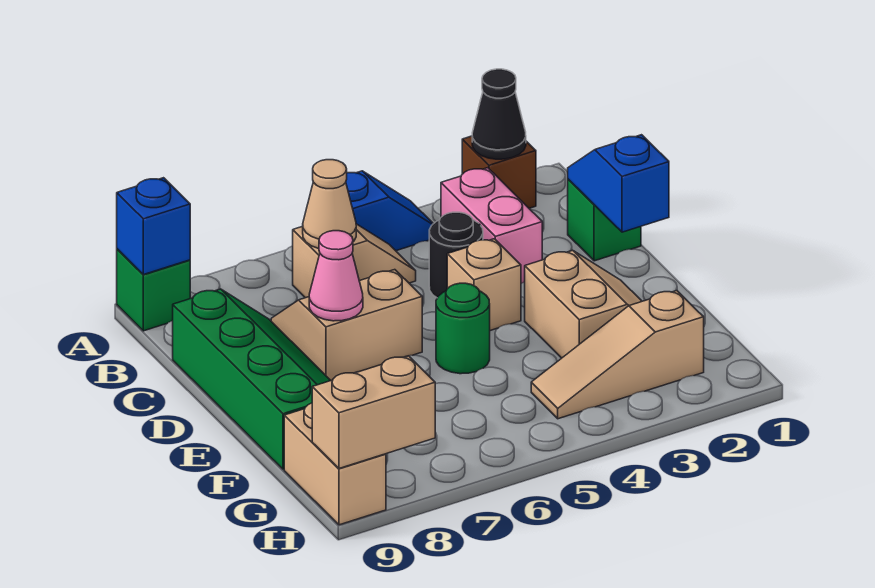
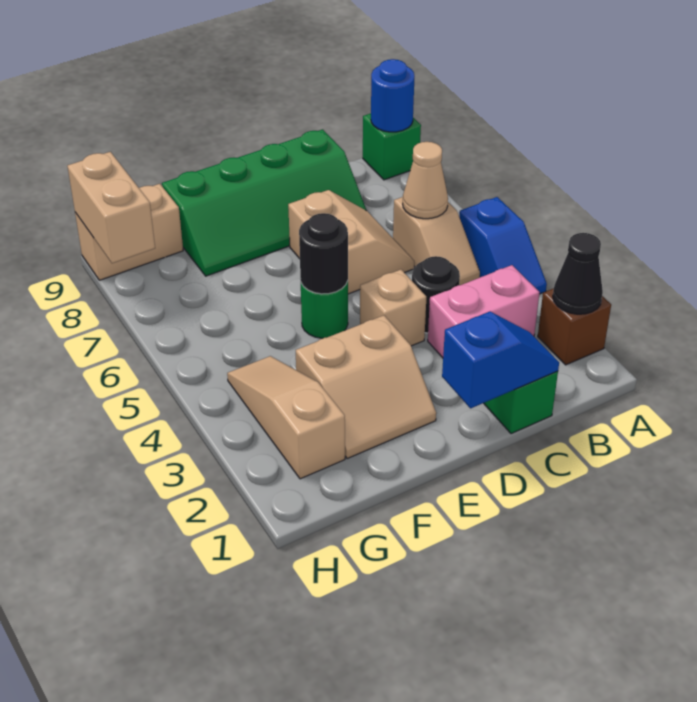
blue brick A9 level 2 -> blue round brick A9 level 2
pink cone D7 level 2 -> none
none -> black round brick E5 level 2

